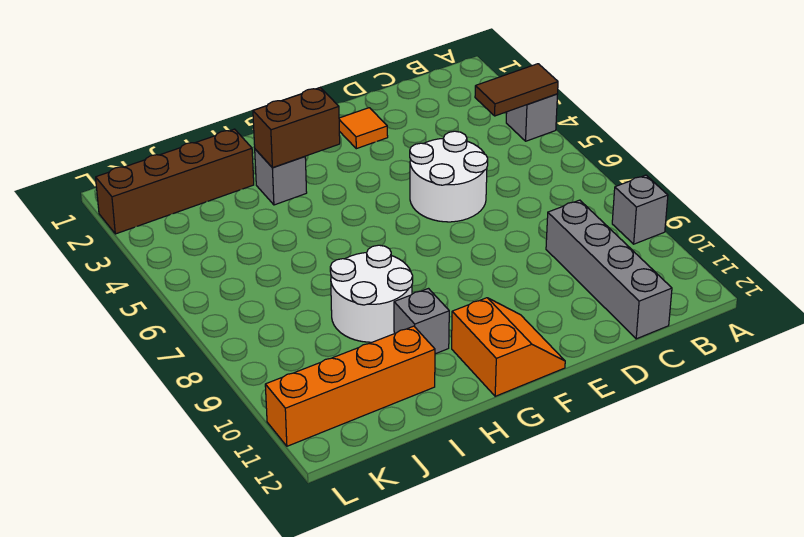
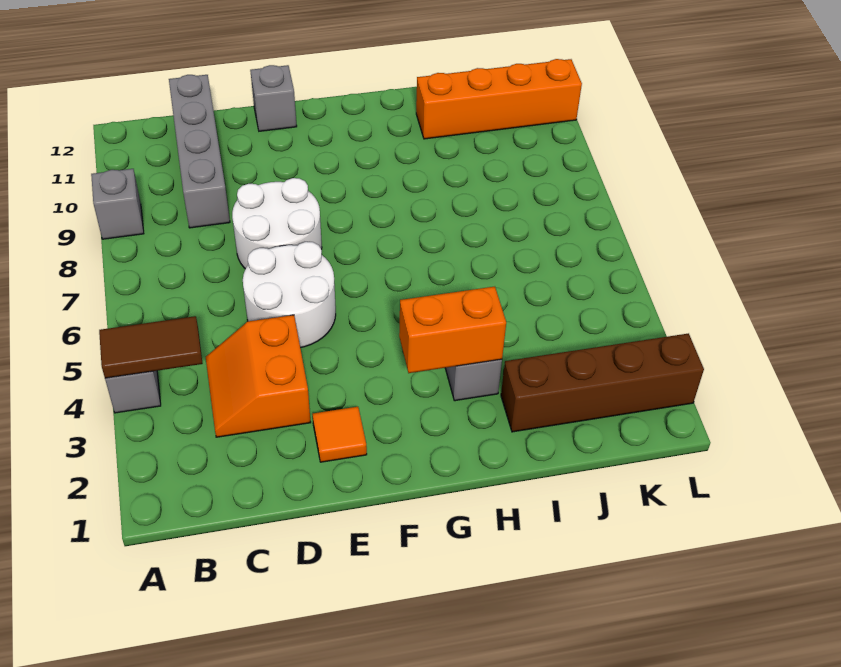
orange slope F11:G12 level 1 top G -> orange slope C3:D4 level 1 top D
brown brick G3:H3 level 2 -> orange brick G3:H3 level 2
white round brick H8:I9 level 1 -> white round brick D7:E8 level 1
grey brick H10 level 1 -> grey brick E12 level 1

